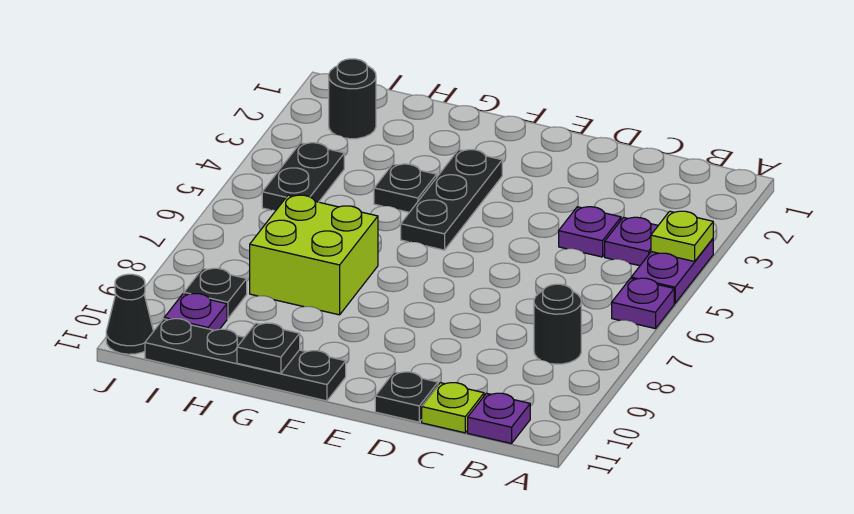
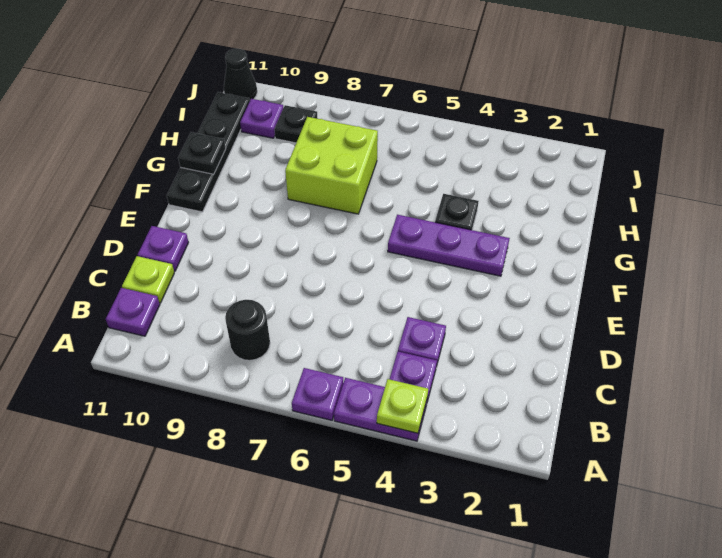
black plate D11 level 1 -> purple plate D11 level 1
black plate F3:F5 level 1 -> purple plate F3:F5 level 1
black round brick I2 level 1 -> none
black plate I4:I5 level 1 -> none

